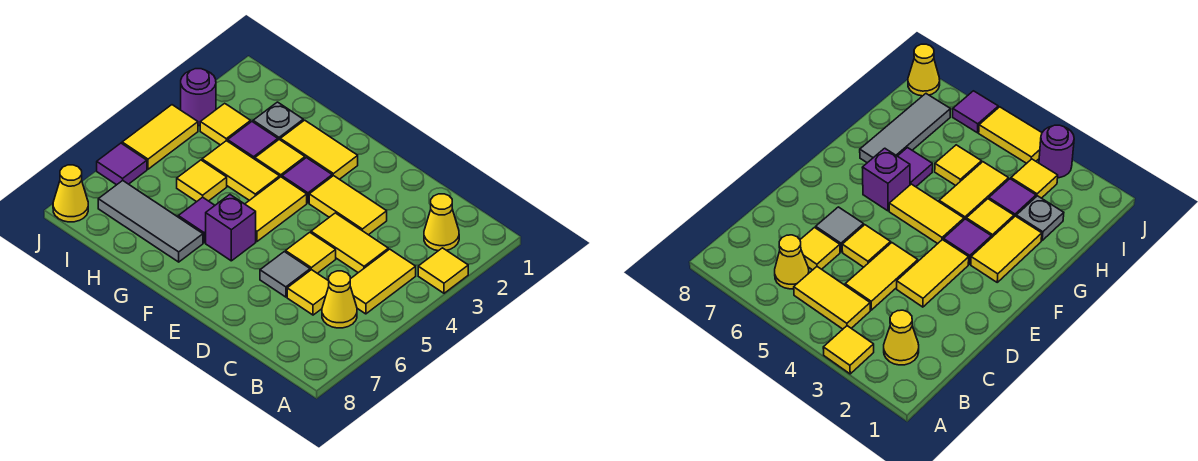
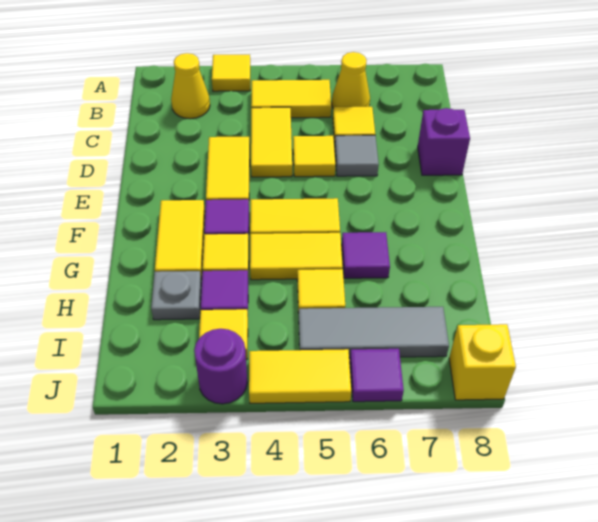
purple brick F6 level 1 -> purple brick D8 level 1
yellow tile G4:H4 level 1 -> yellow tile G4:G5 level 1
grey tile G7:I7 level 1 -> grey tile I5:I7 level 1
yellow cone J8 level 1 -> yellow brick J8 level 1

